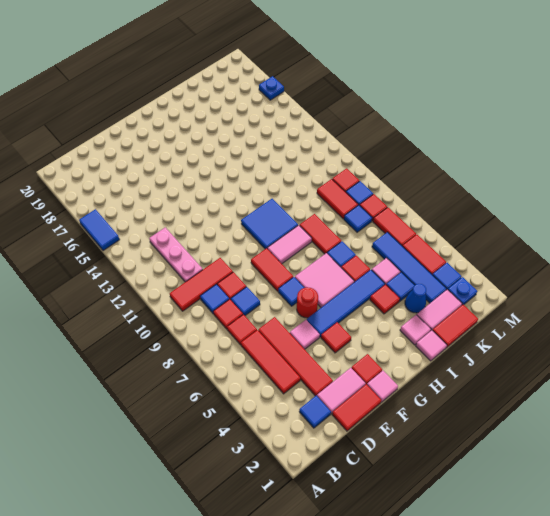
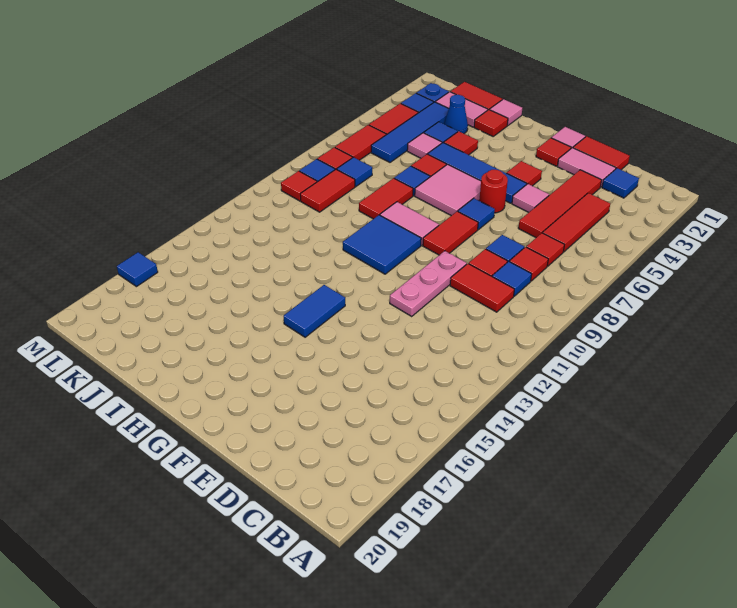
blue tile A15:A16 level 1 -> blue tile G14:G15 level 1
red tile B10:D10 level 1 -> red tile C10:D10 level 1
pink plate C11:C13 level 1 -> pink plate E10:E12 level 1
pink tile I2 level 1 -> red tile I2 level 1
blue plate M17 level 1 -> blue tile M17 level 1

